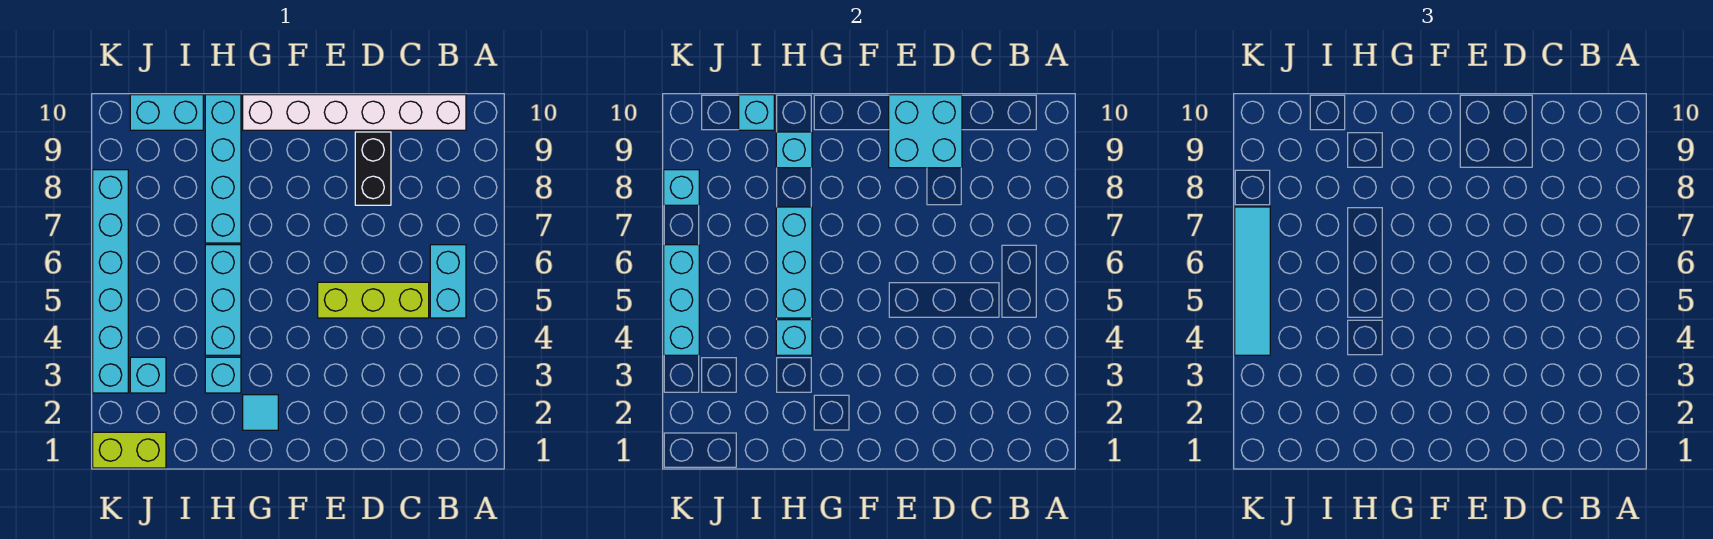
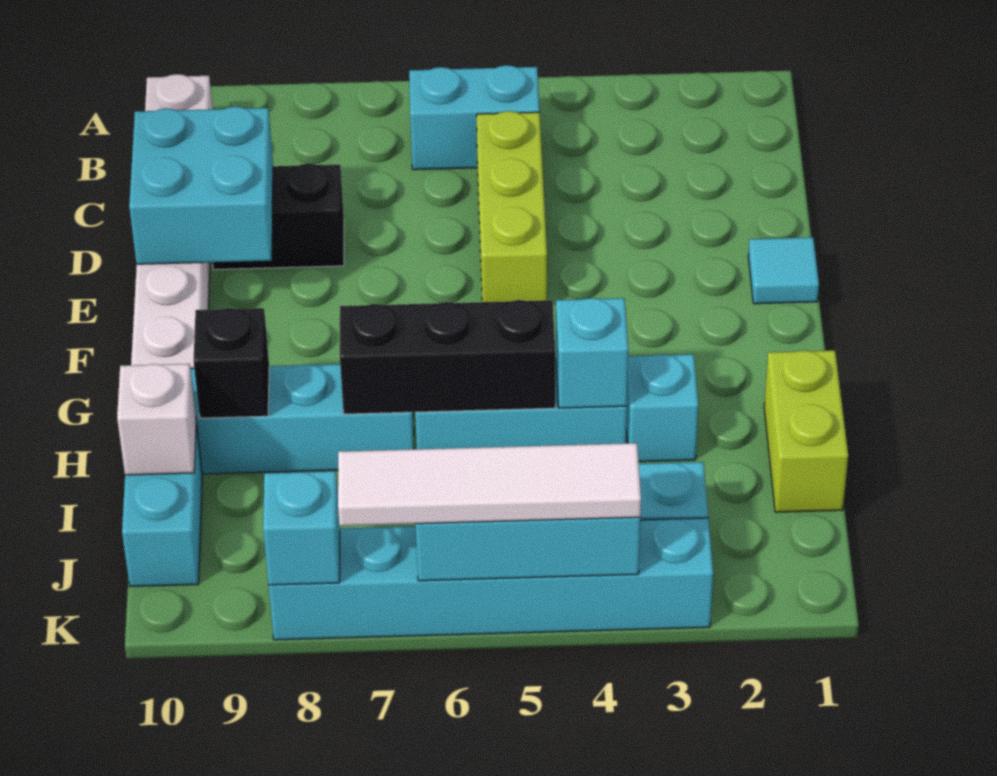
cyan tile G2 level 1 -> cyan tile E1 level 1
cyan brick H5:H7 level 2 -> black brick H5:H7 level 2
cyan brick H9 level 2 -> black brick H9 level 2
cyan brick I10 level 2 -> white brick I10 level 2
lime brick J1:K1 level 1 -> lime brick H1:I1 level 1
cyan tile K4:K7 level 3 -> white tile K4:K7 level 3

